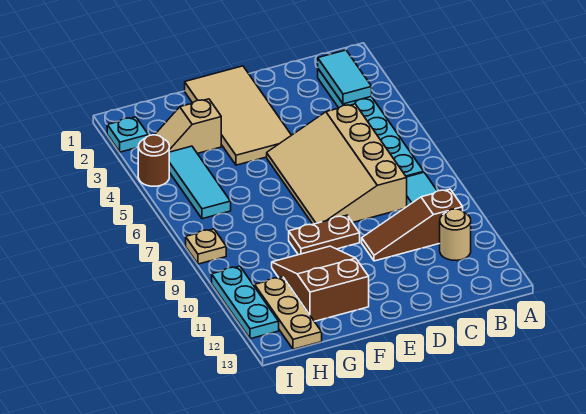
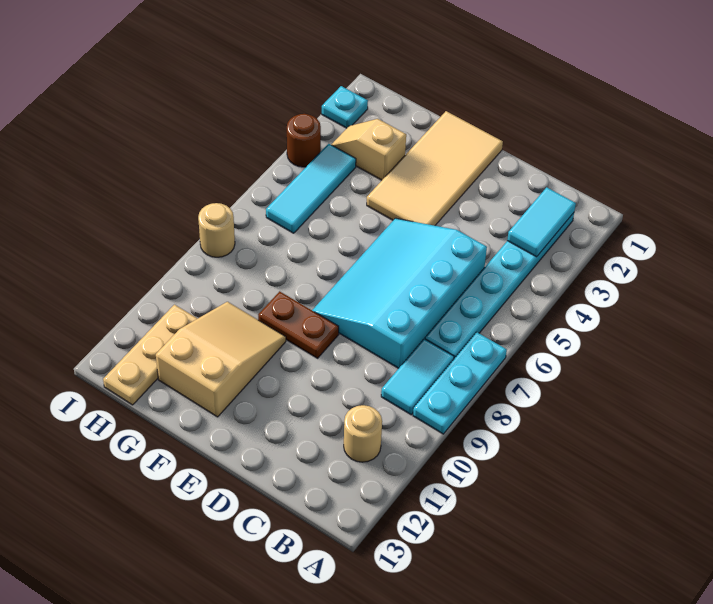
brown slope B10:D10 level 1 top B -> none
tan slope C5:E8 level 1 top C -> cyan slope C5:E8 level 1 top C
brown slope F10:G12 level 1 top 12 -> tan slope F10:G12 level 1 top 12
tan plate I8 level 1 -> tan round brick I8 level 1
cyan plate I10:I12 level 1 -> cyan plate A7:A9 level 1

